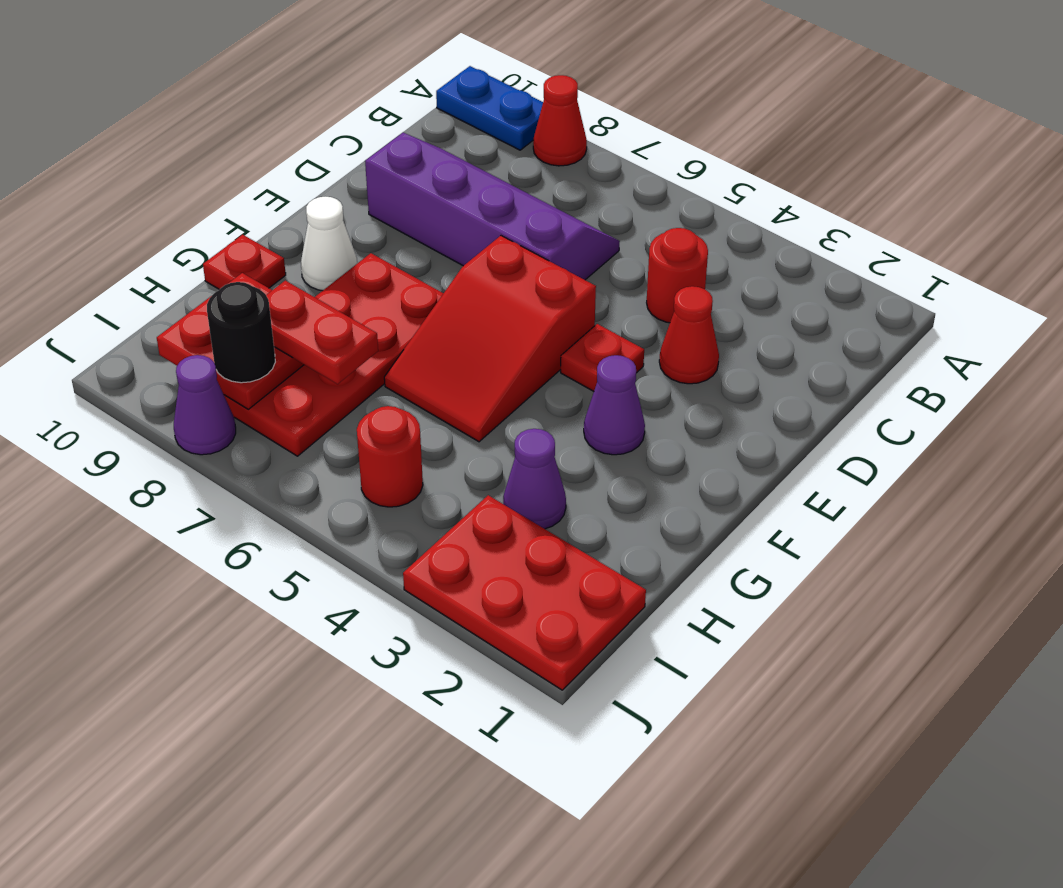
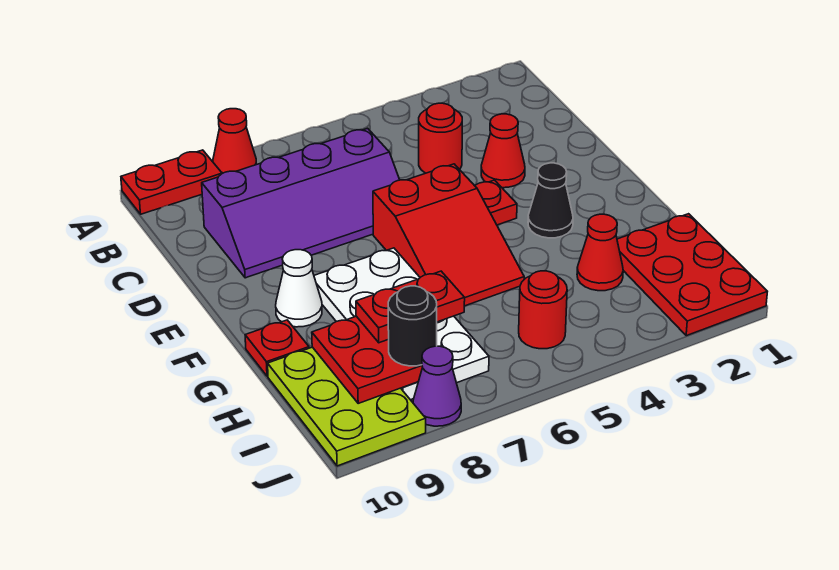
blue plate A9:A10 level 1 -> red plate A9:A10 level 1
purple slope C6:D9 level 1 top D -> purple slope C6:D9 level 1 top C
purple cone F3 level 1 -> black cone F3 level 1
red plate F7:I8 level 1 -> white plate F7:I8 level 1
purple cone H3 level 1 -> red cone H3 level 1
none -> lime plate H9:J10 level 1
red plate I1:J3 level 1 -> red plate H1:J2 level 1

